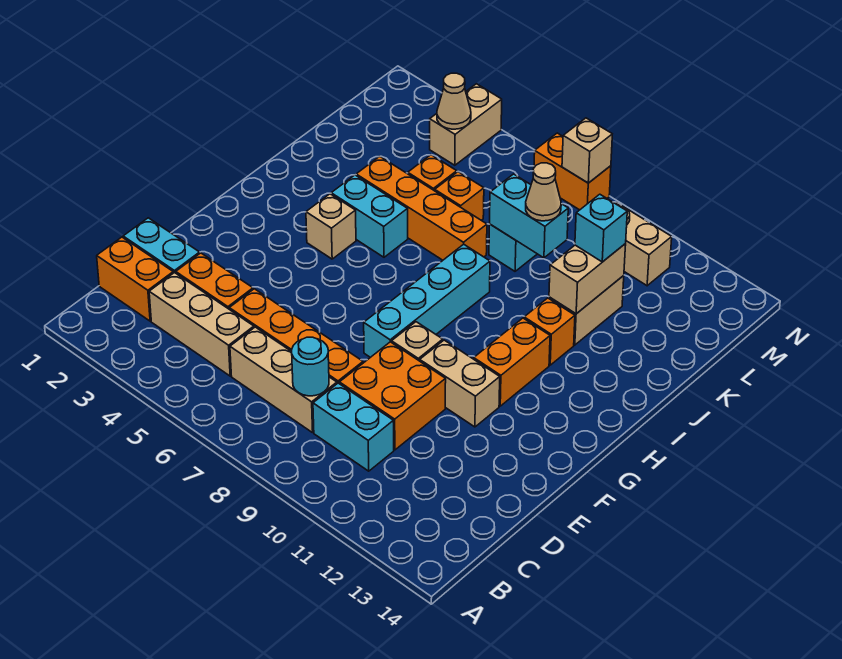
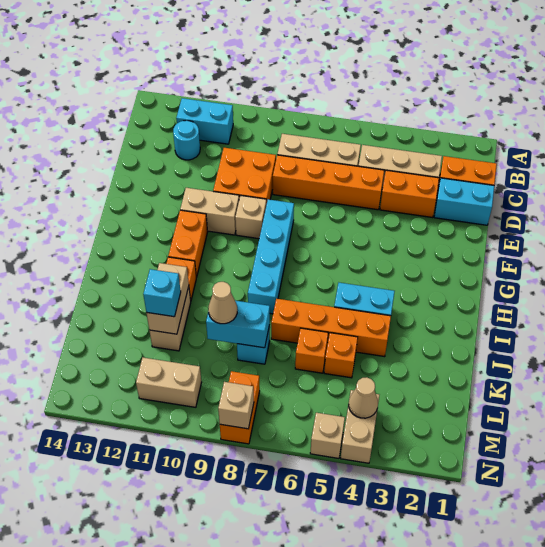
cyan round brick C8 level 2 -> cyan round brick C12 level 1
cyan brick C9:C10 level 1 -> cyan brick B11:B12 level 1
tan brick H4 level 1 -> tan brick N5 level 1
orange brick N7:N8 level 1 -> orange brick M8:N8 level 1

